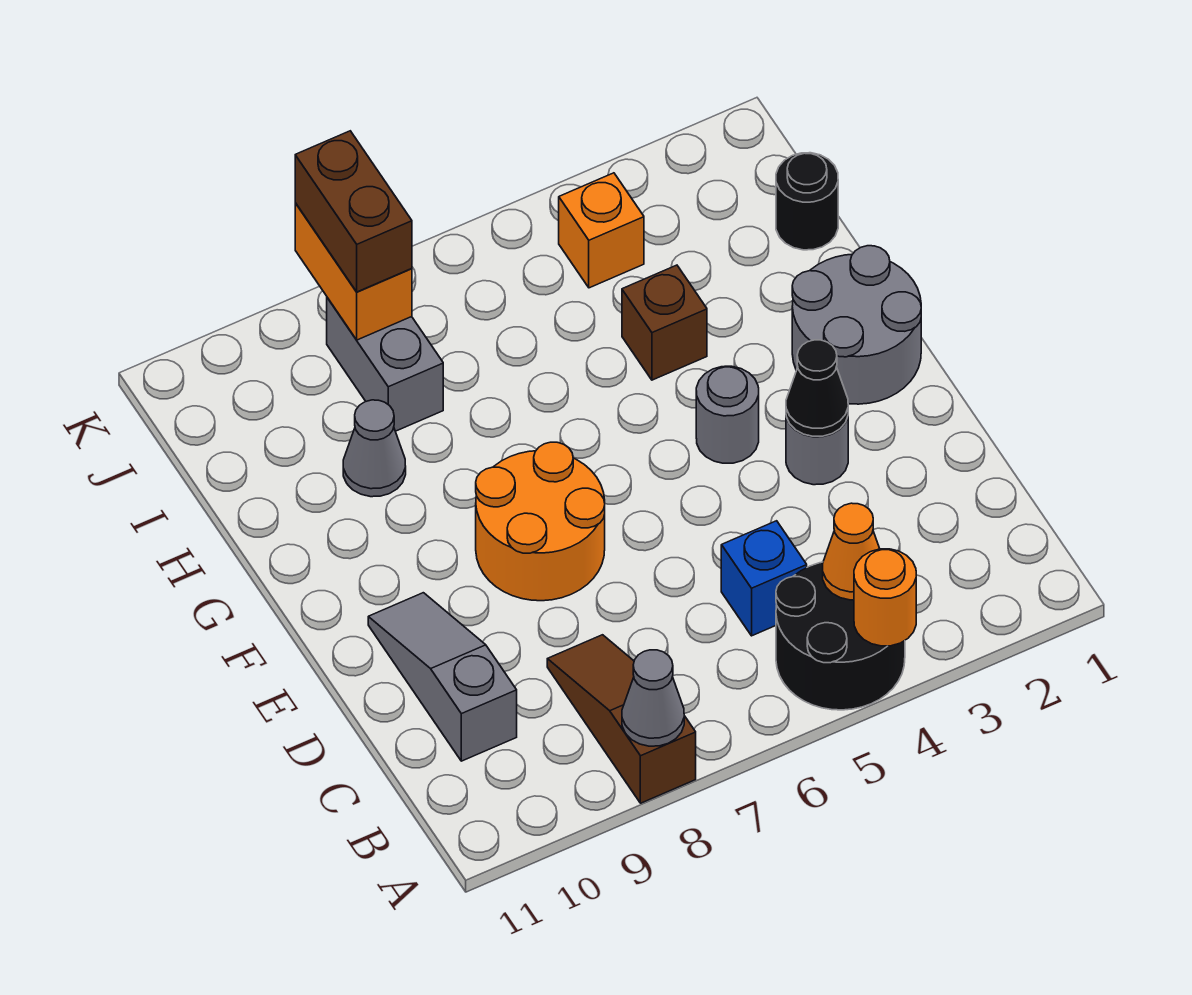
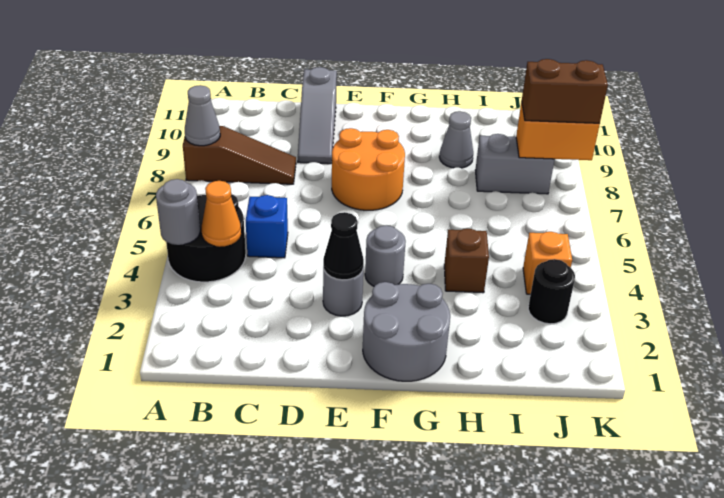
orange round brick A4 level 2 -> grey round brick A4 level 2
grey slope C10:E10 level 1 top C -> grey slope D9:D11 level 1 top 11
black round brick I1 level 1 -> black round brick J3 level 1

